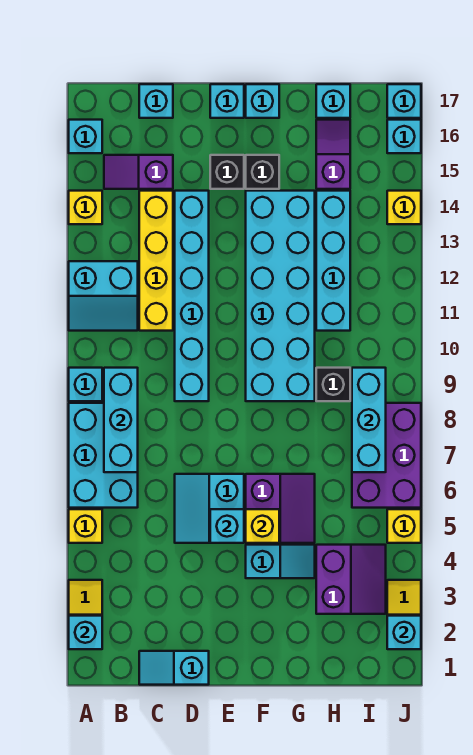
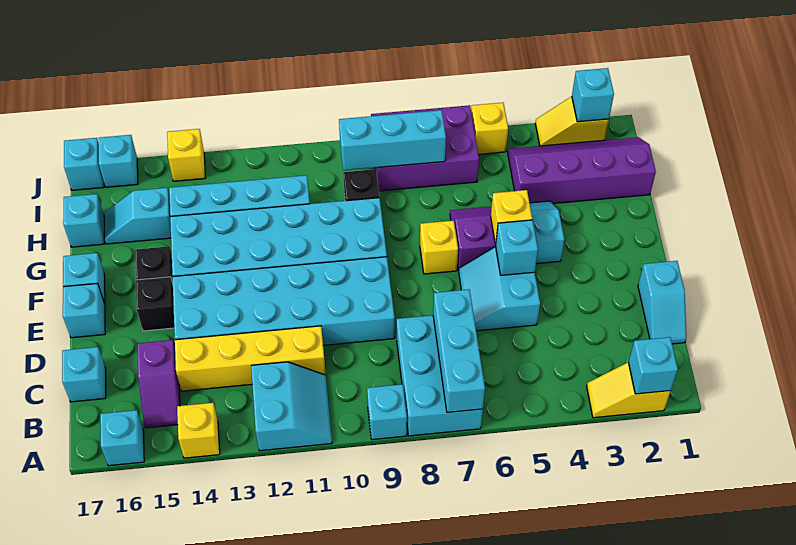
yellow brick A5 level 1 -> yellow brick F7 level 1
cyan brick A6:B8 level 1 -> cyan brick A7:C8 level 1
cyan brick B7:B9 level 2 -> cyan brick A7:C7 level 2
cyan slope D5:E6 level 1 top E -> cyan slope D5:E6 level 1 top 5
cyan brick D9:D14 level 1 -> cyan brick D9:E14 level 1
purple slope H3:I4 level 1 top H -> purple slope H1:I4 level 1 top H
purple slope H15:H16 level 1 top 15 -> cyan slope H15:H16 level 1 top 15

